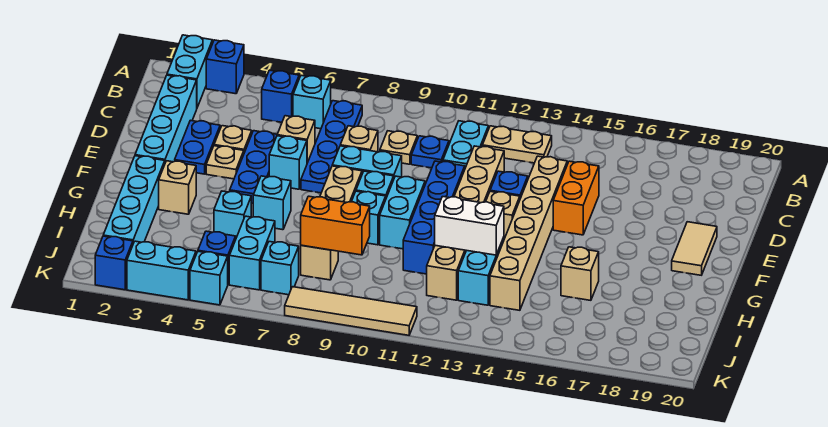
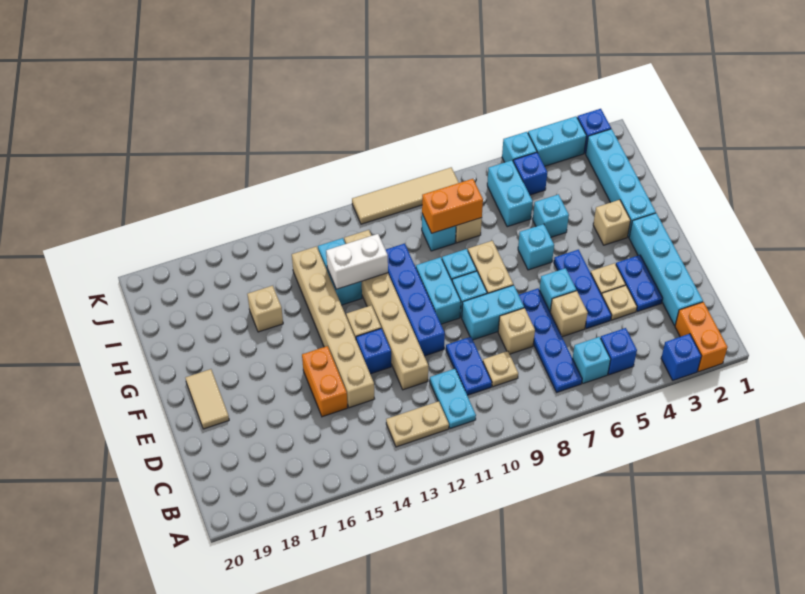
cyan brick A2:B2 level 1 -> orange brick A2:B2 level 1
blue plate C10 level 1 -> blue plate C10:D10 level 1
cyan brick J7 level 1 -> cyan brick I9 level 1

